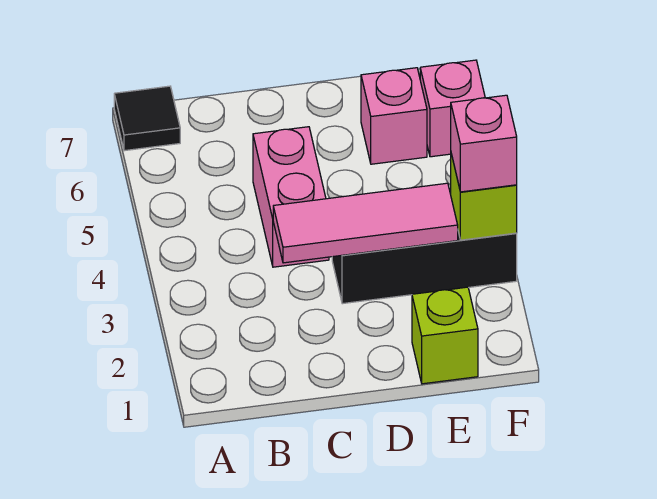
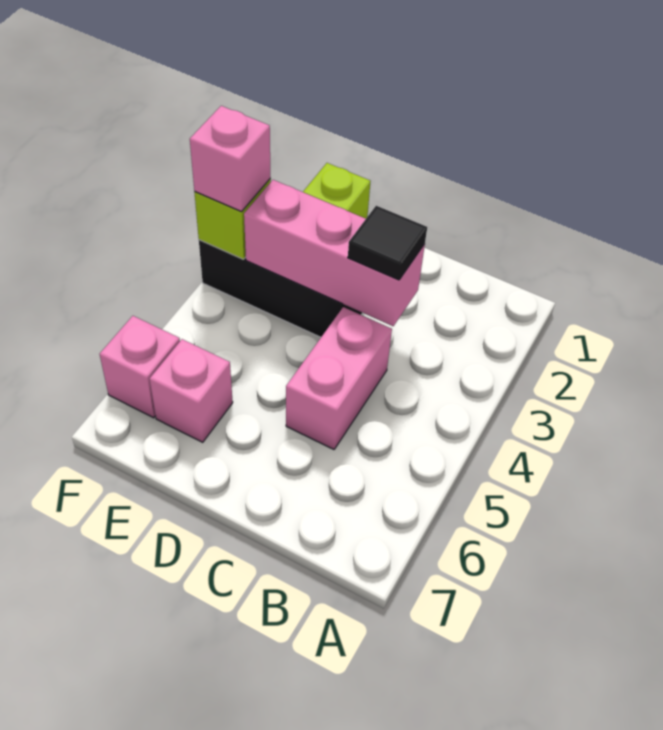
black tile A7 level 1 -> black tile C3 level 3
pink tile C3:E3 level 2 -> pink brick C3:E3 level 2

